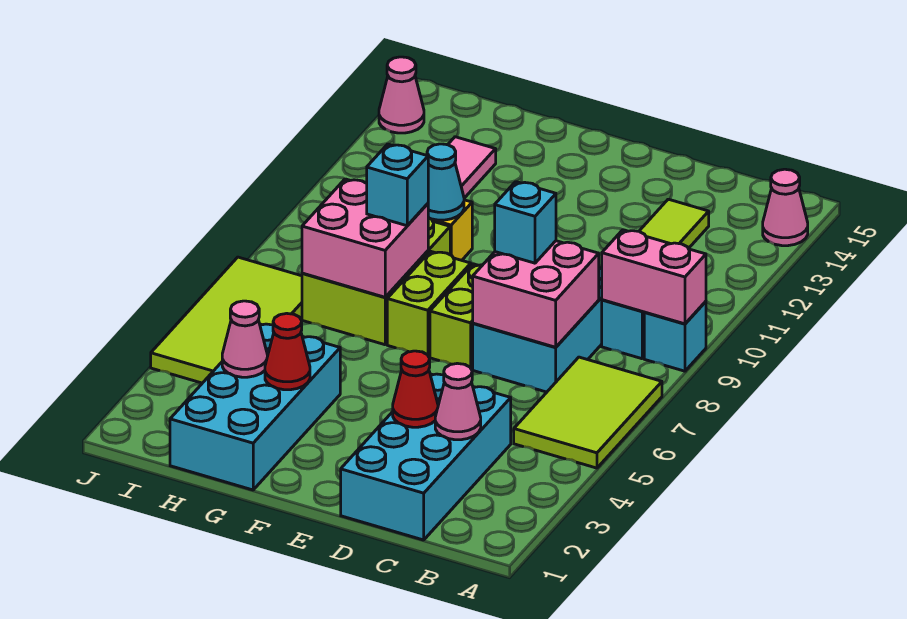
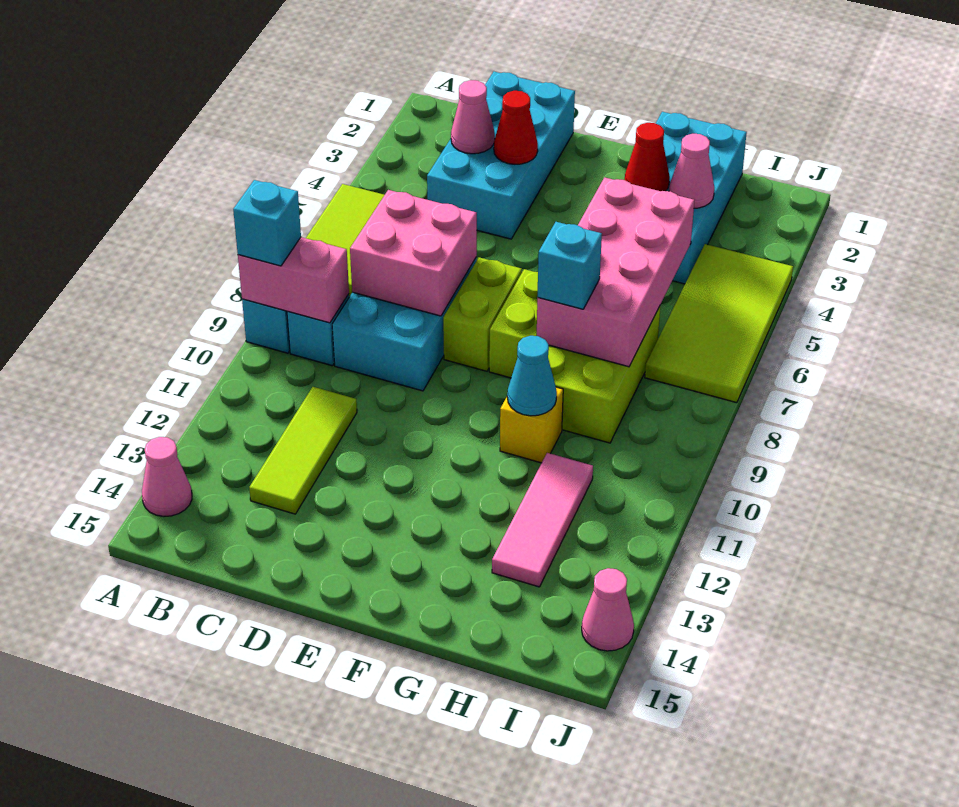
cyan brick D8 level 3 -> cyan brick A9 level 3
pink brick G7:H8 level 2 -> pink brick G5:H8 level 2

